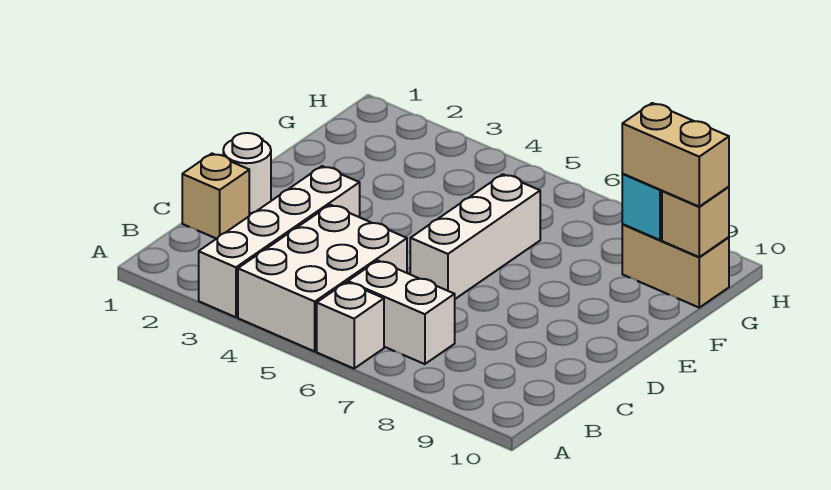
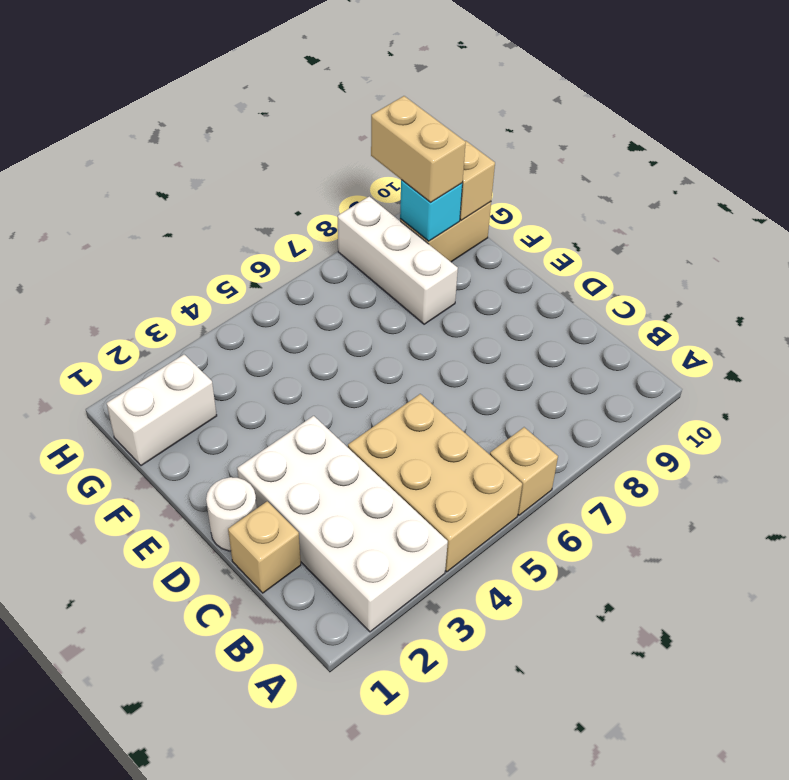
white brick A3:D3 level 1 -> white brick A2:D3 level 1
white brick A4:C5 level 1 -> tan brick A4:C5 level 1
white brick A6 level 1 -> tan brick A6 level 1
white brick B6:B7 level 1 -> white brick G1:G2 level 1
white brick D6:F6 level 1 -> white brick F8:H8 level 1
tan brick G9:G10 level 3 -> tan brick G9:H9 level 3

